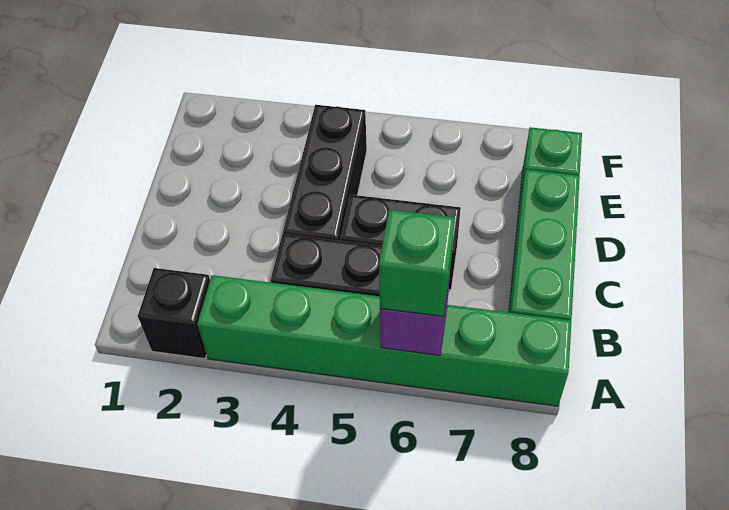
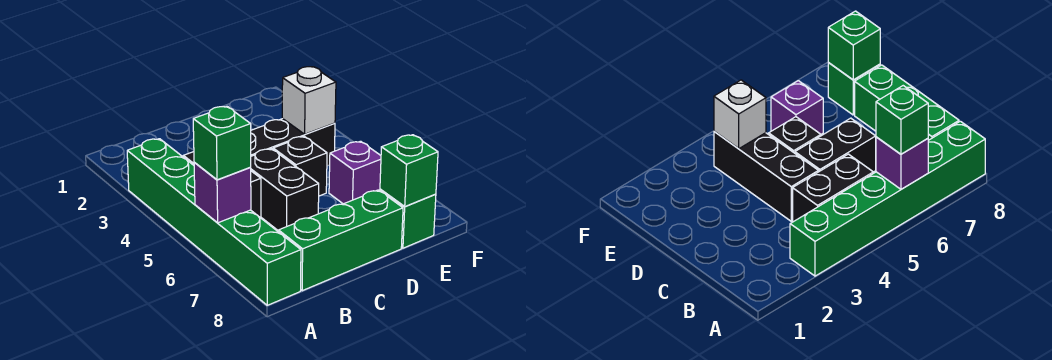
black brick A2 level 1 -> black brick D5 level 1
none -> white brick E4 level 2
none -> purple brick E6 level 1
none -> green brick E8 level 2

